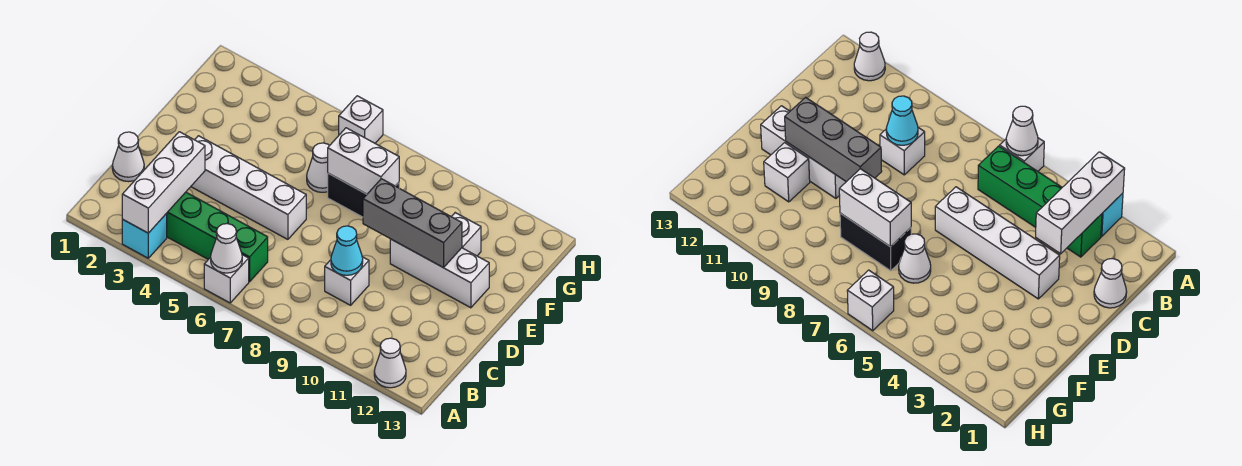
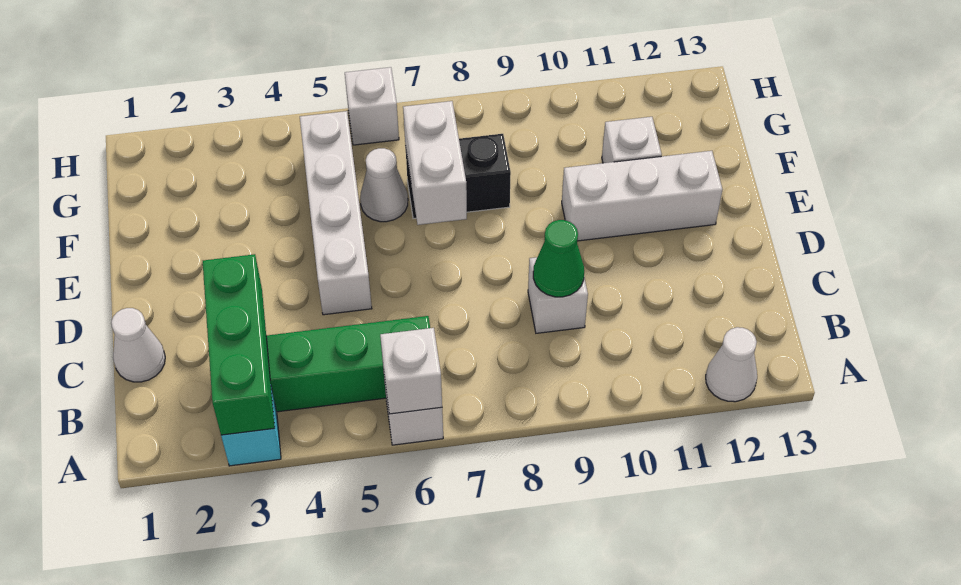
white brick A3:C3 level 2 -> green brick A3:C3 level 2
white cone A6 level 2 -> white brick A6 level 2
cyan cone C9 level 2 -> green cone C9 level 2
white brick D3:D6 level 1 -> white brick D5:G5 level 1
grey brick E9:E11 level 2 -> none
white brick F7:F8 level 2 -> white brick E7:F7 level 2

